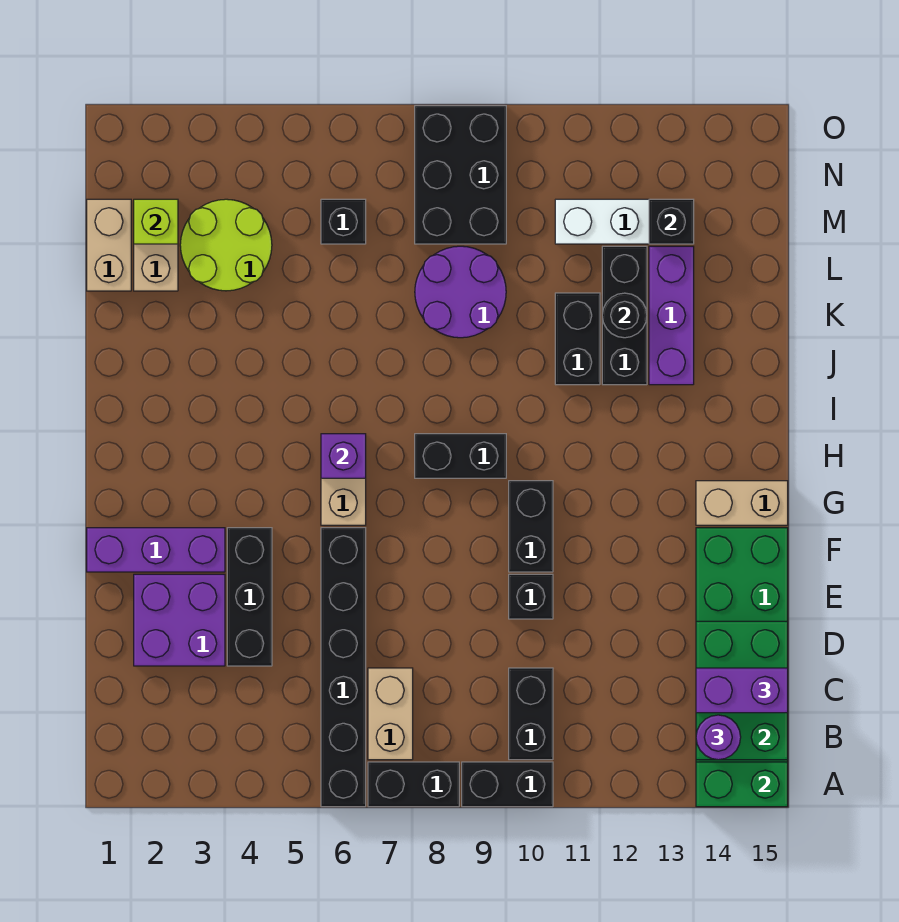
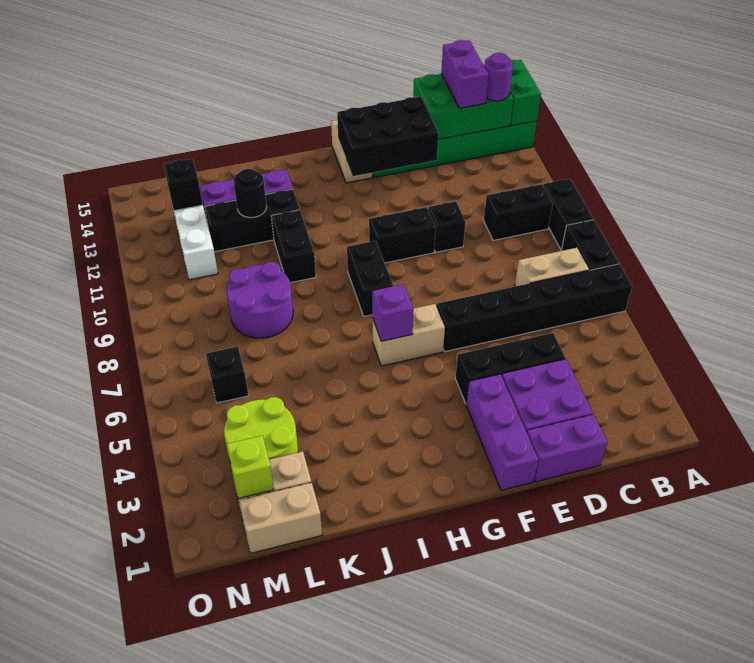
none -> purple brick D1:E1 level 1
black brick J11:K11 level 1 -> black brick J10:J11 level 1
black brick M8:O9 level 1 -> black brick E13:G14 level 2

